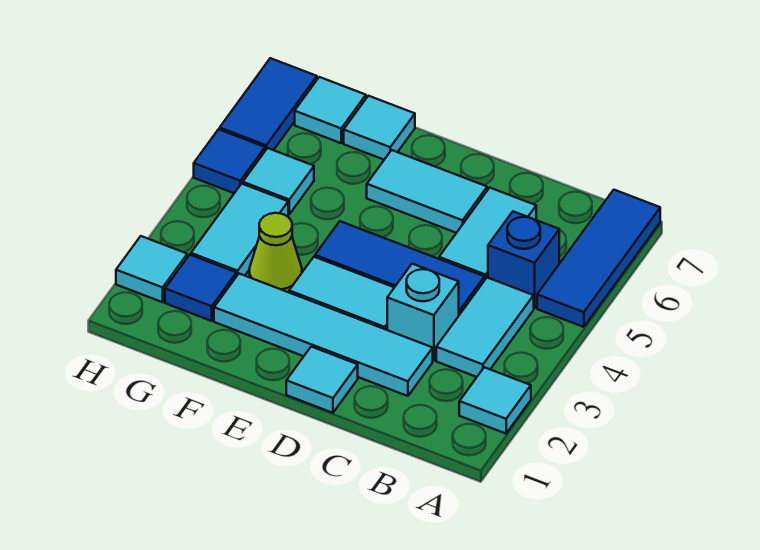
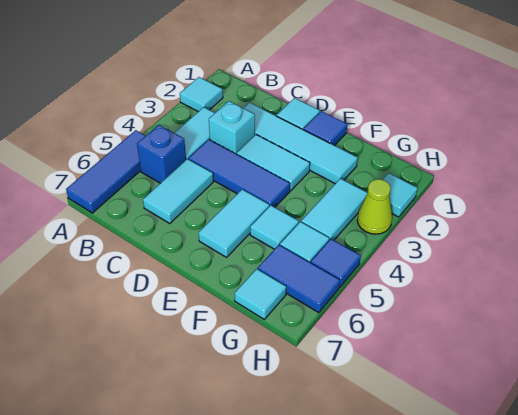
cyan tile D6:E6 level 1 -> cyan tile E5:E6 level 1
lime cone F3 level 1 -> lime cone H3 level 1
cyan tile F7 level 1 -> cyan tile F5 level 1
blue tile G2 level 1 -> blue tile E1 level 1
blue tile H6:H7 level 1 -> blue tile G6:H6 level 1

